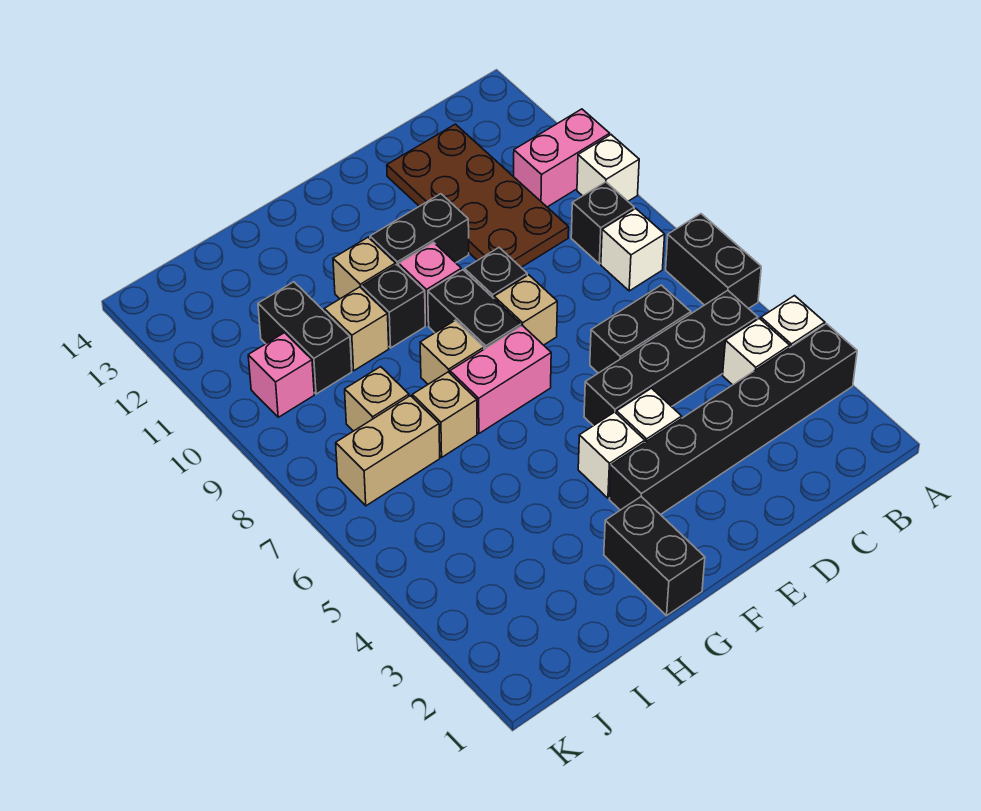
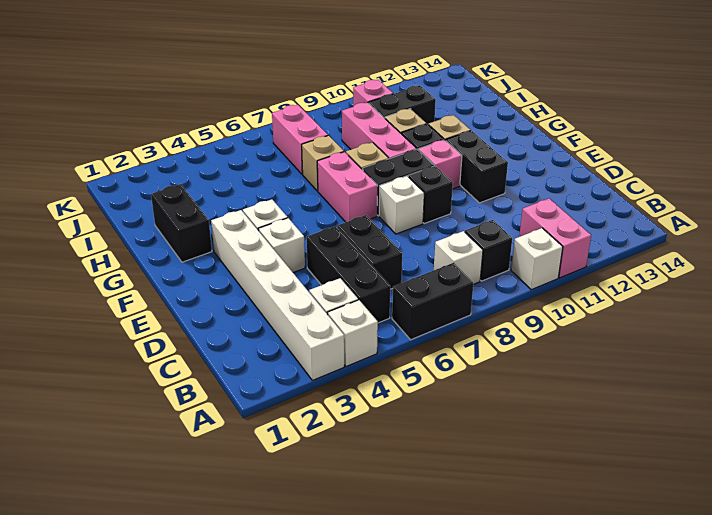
black brick A3:F3 level 1 -> white brick A3:F3 level 1
black brick B5:E5 level 1 -> black brick B5:D5 level 1
brown plate C10:D13 level 1 -> none
tan brick E8 level 1 -> white brick E8 level 1
black brick G1:G2 level 1 -> black brick G2:H2 level 1
none -> pink brick G9:I9 level 1
tan brick I7:J7 level 1 -> pink brick I7:J7 level 1
tan brick I8 level 1 -> none

